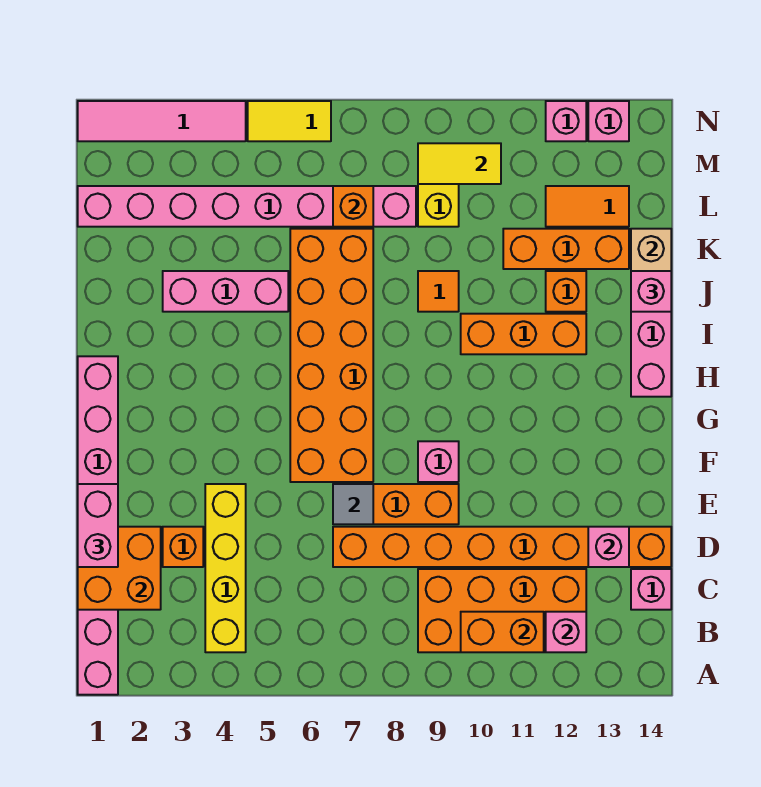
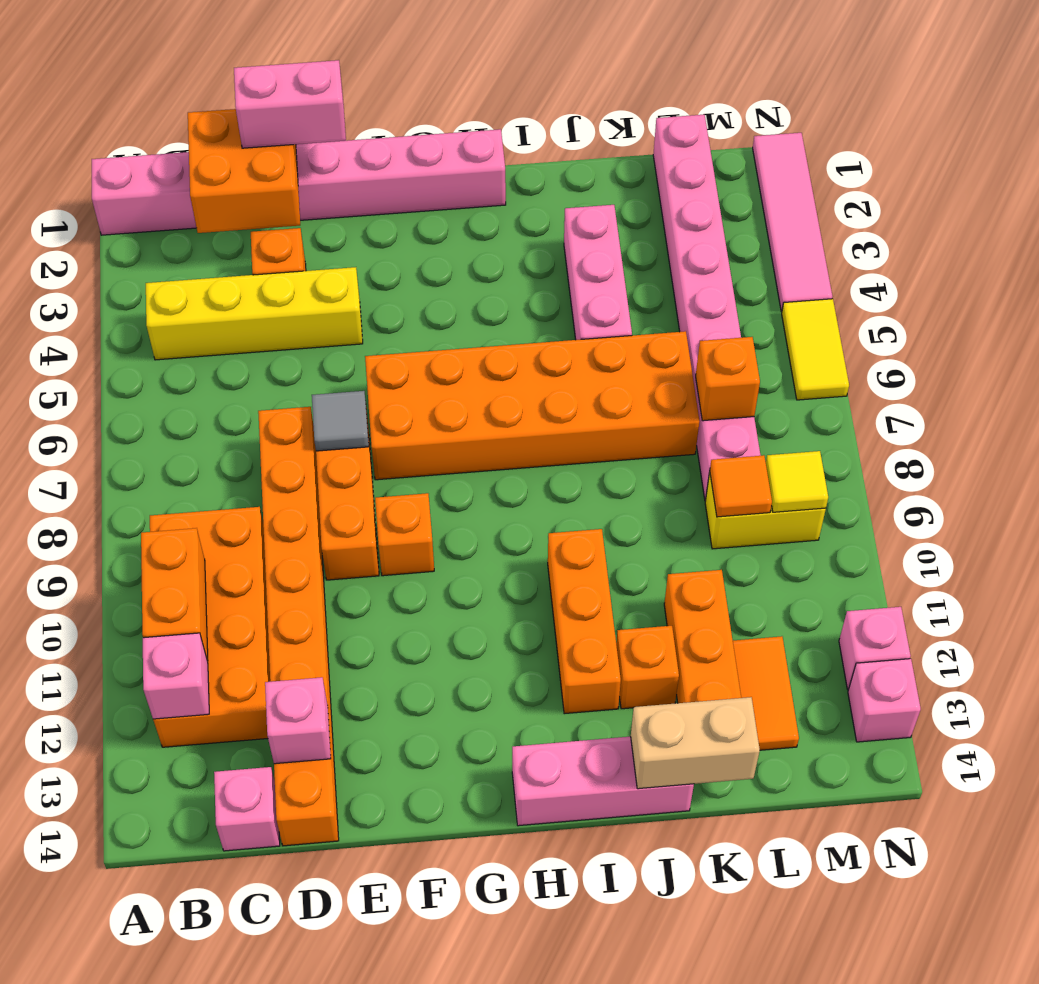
pink brick F9 level 1 -> orange brick F9 level 1
orange tile J9 level 1 -> orange tile L9 level 2
pink brick J14 level 3 -> none
yellow tile M9:M10 level 2 -> yellow tile M9 level 2

